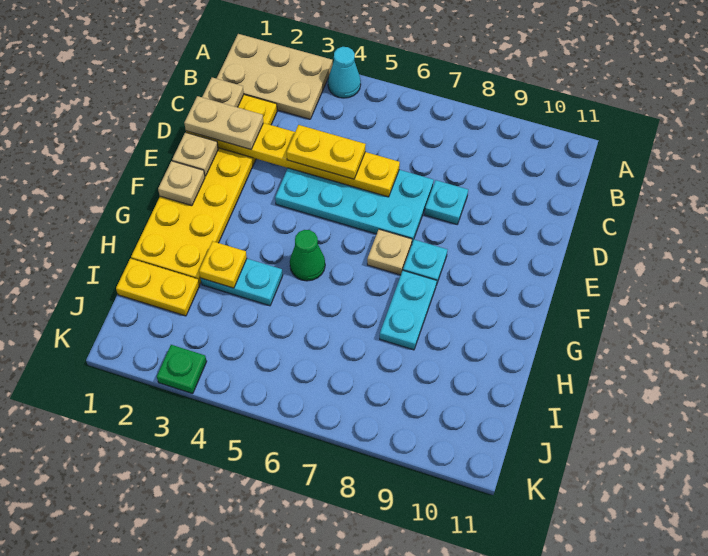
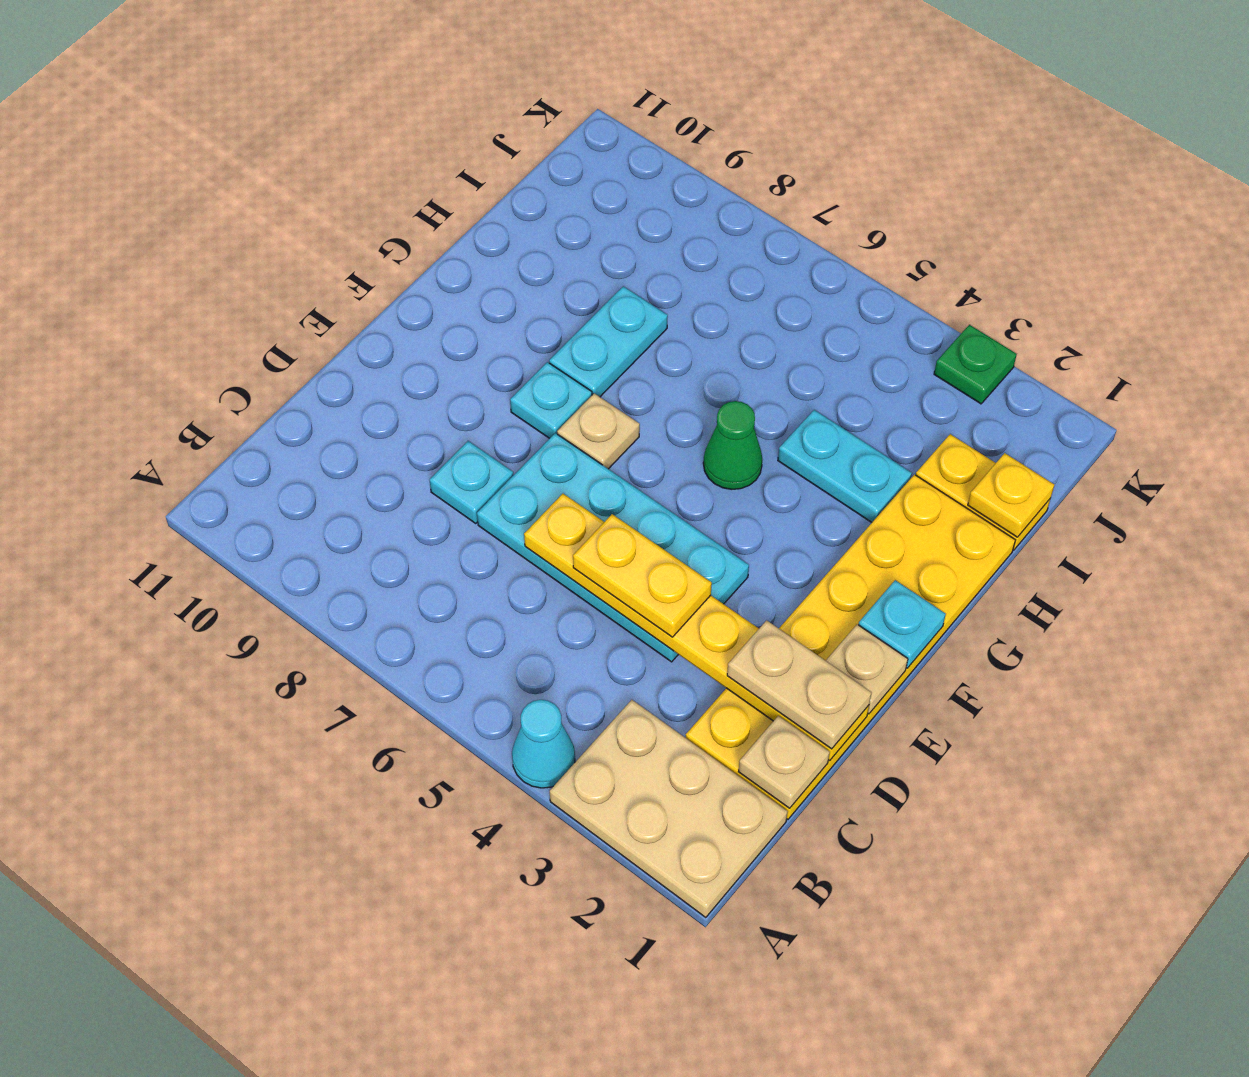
tan plate F1 level 2 -> cyan plate F1 level 2
yellow plate H3 level 2 -> yellow plate I1 level 2

